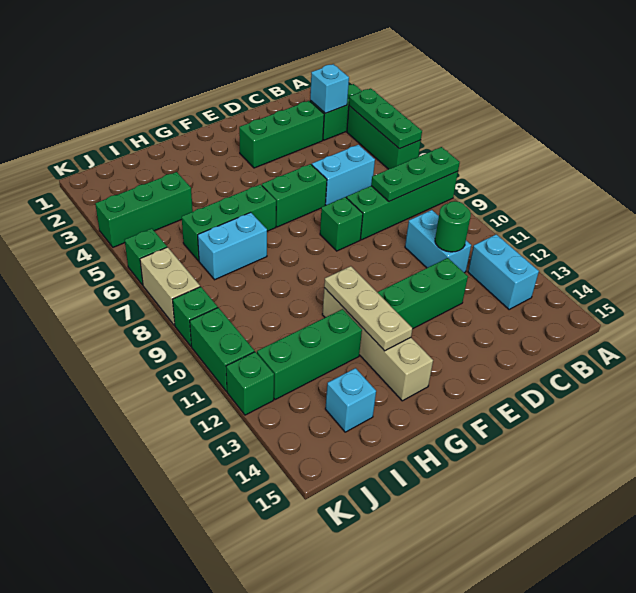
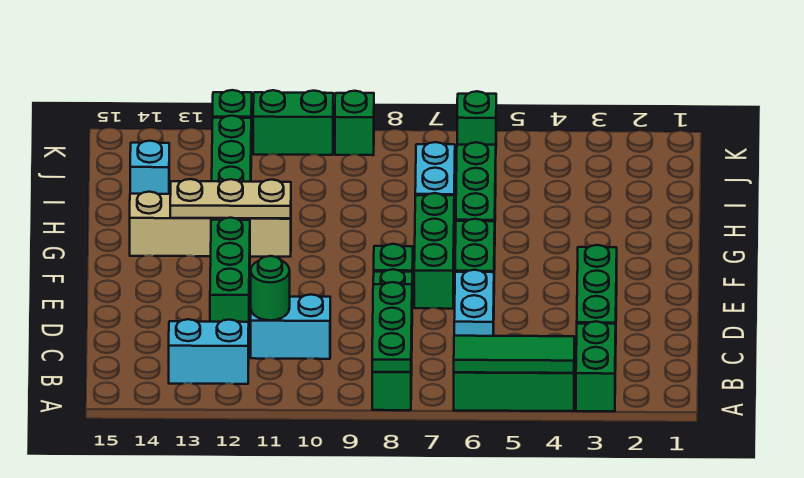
green plate A4:A6 level 2 -> green tile A4:A6 level 2
cyan brick B3 level 2 -> none
green brick I4:K4 level 1 -> green brick E7:G7 level 1
tan brick K7:K8 level 1 -> none

